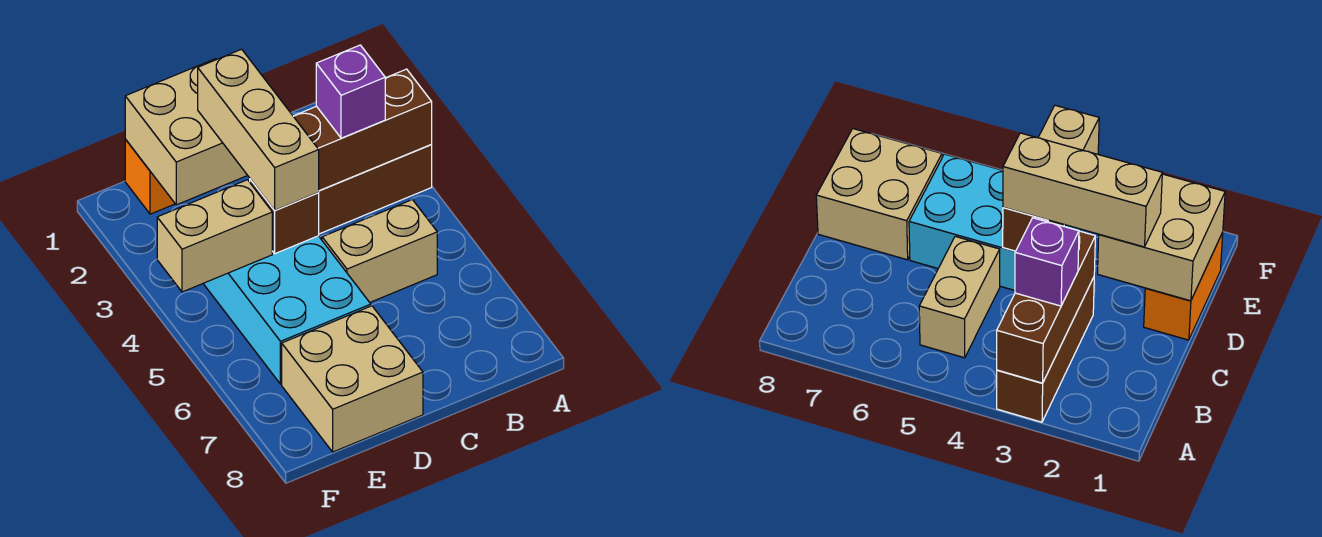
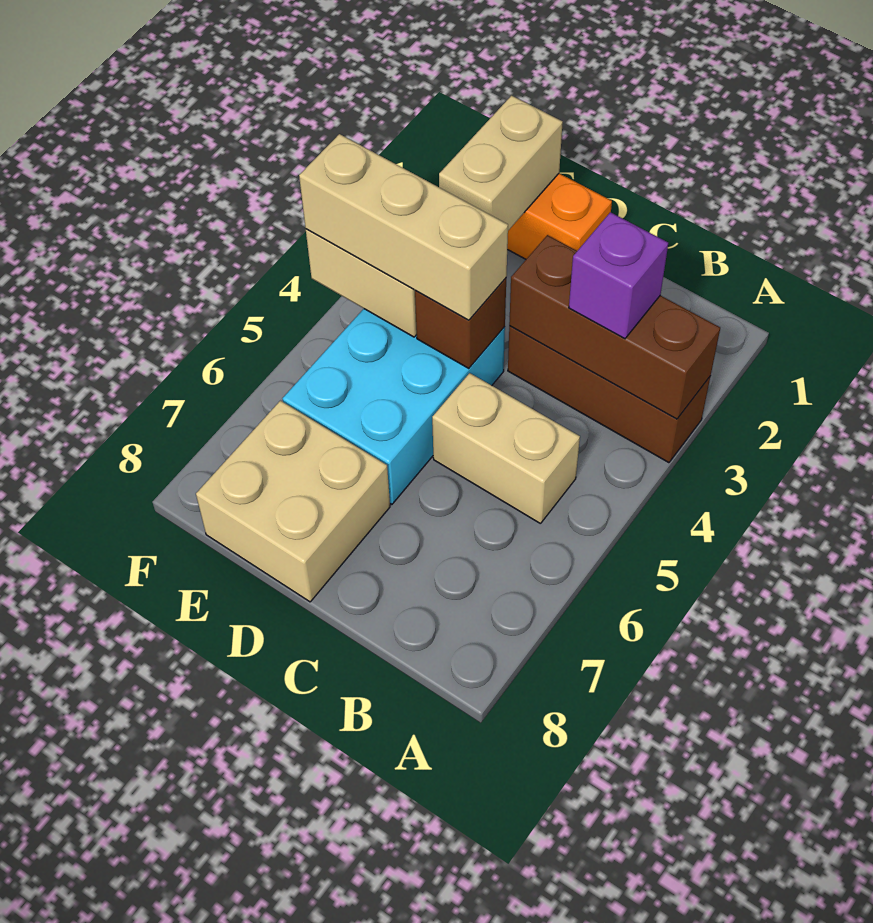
tan brick D1:E2 level 2 -> tan brick E1:E2 level 2
tan brick D2:D4 level 3 -> tan brick D4:F4 level 3

